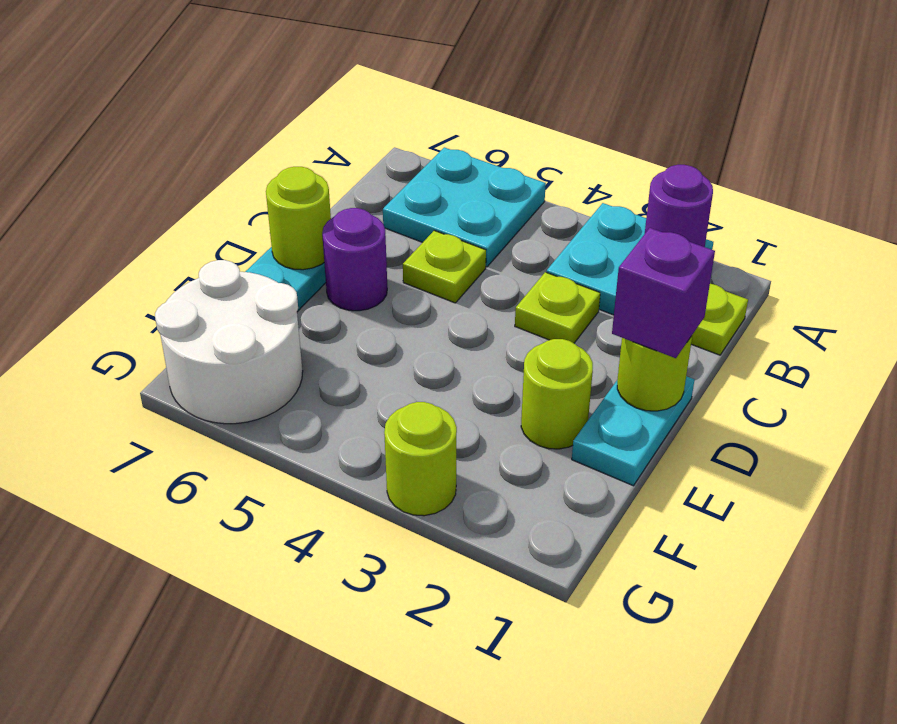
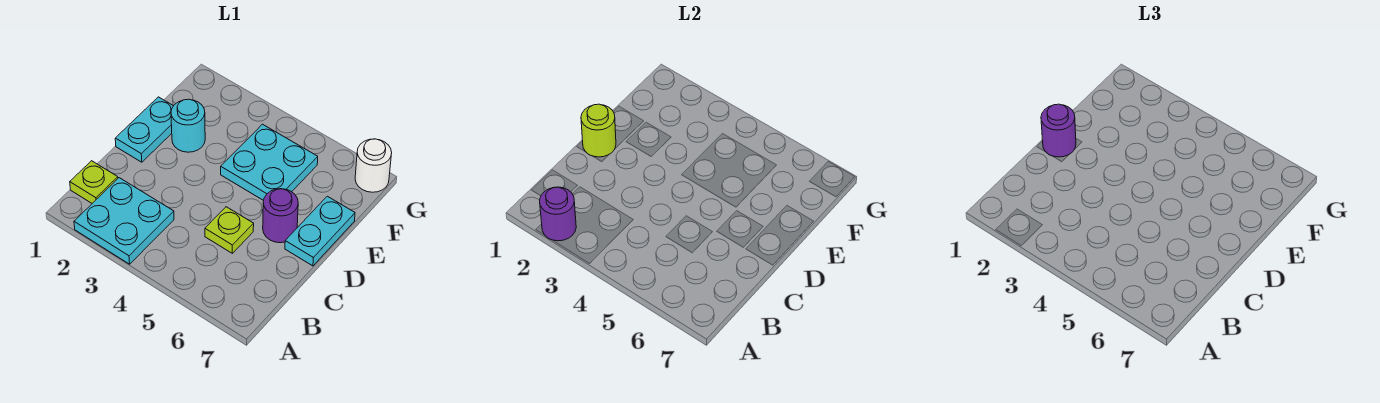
cyan plate A5:B6 level 1 -> cyan plate E4:F5 level 1
lime plate C3 level 1 -> none
purple brick D1 level 3 -> purple round brick D1 level 3
lime round brick D7 level 2 -> none
lime round brick E2 level 1 -> cyan round brick E2 level 1
white round brick F6:G7 level 1 -> white round brick G7 level 1
lime round brick G3 level 1 -> none

